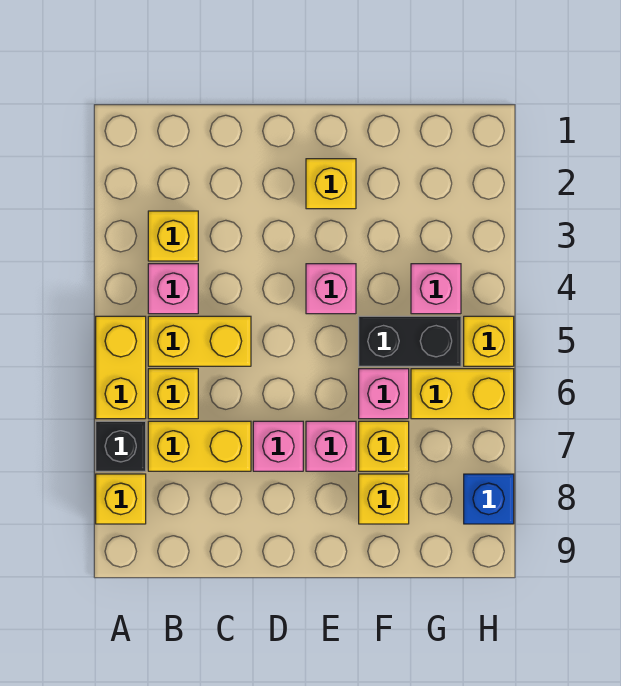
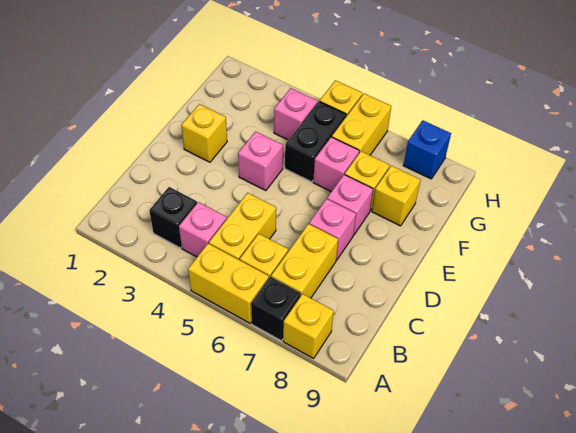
yellow brick B3 level 1 -> black brick B3 level 1

